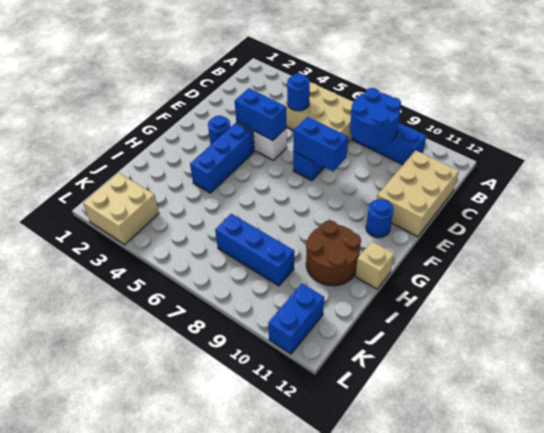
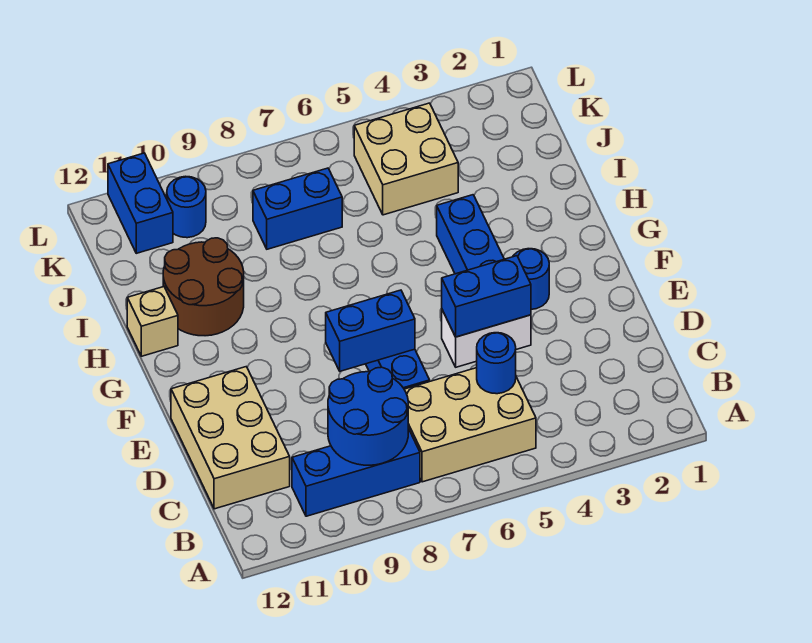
blue round brick F11 level 1 -> blue round brick K10 level 1
blue brick J7:J9 level 1 -> blue brick J7:J8 level 1
tan brick K2:L3 level 1 -> tan brick J4:K5 level 1

